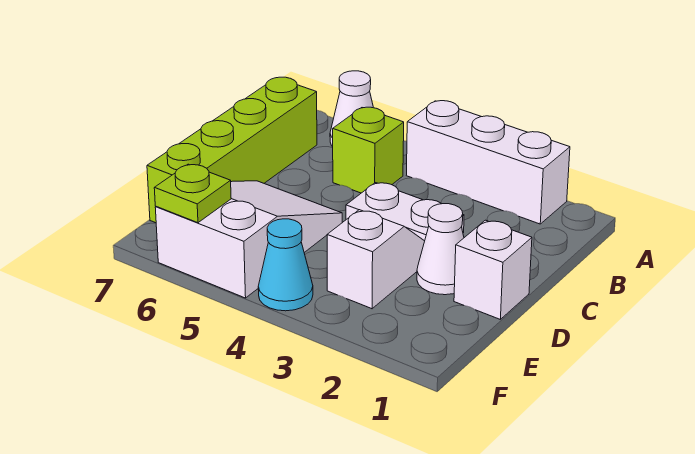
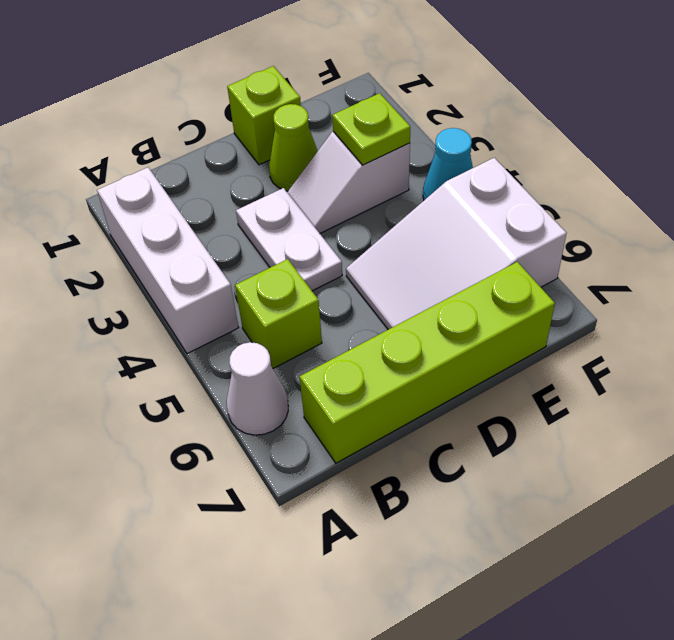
white brick D1 level 1 -> lime brick D1 level 1
white cone D2 level 1 -> lime cone D2 level 1
lime plate F6 level 2 -> lime plate E3 level 2

